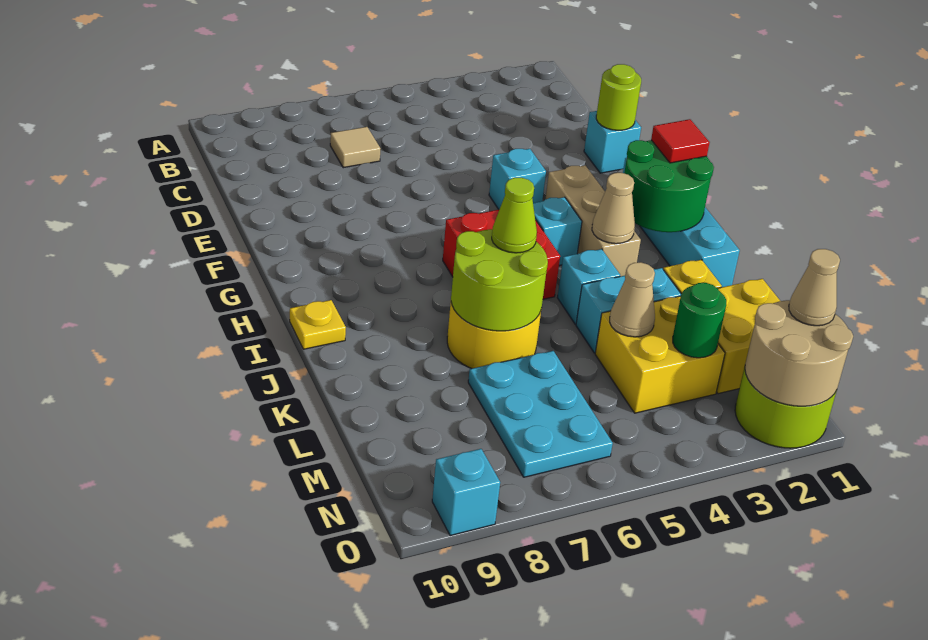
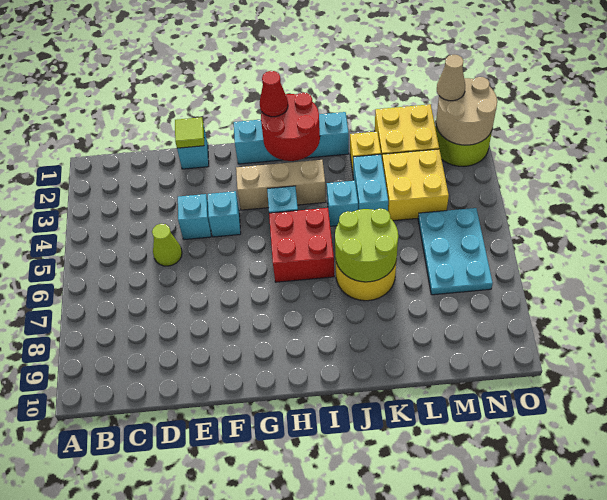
tan tile C7 level 1 -> none
lime round brick E1 level 2 -> lime tile E1 level 2
green round brick H1:I2 level 2 -> red round brick H1:I2 level 2
red tile H1 level 3 -> red cone H1 level 3
tan cone I3 level 2 -> none
yellow plate I10 level 1 -> none
lime cone J6 level 3 -> lime cone D5 level 1
tan cone L4 level 2 -> none
cyan plate L6:N7 level 1 -> cyan plate M5:N7 level 1
green round brick M3 level 2 -> none
cyan brick O9 level 1 -> cyan brick E4 level 1

